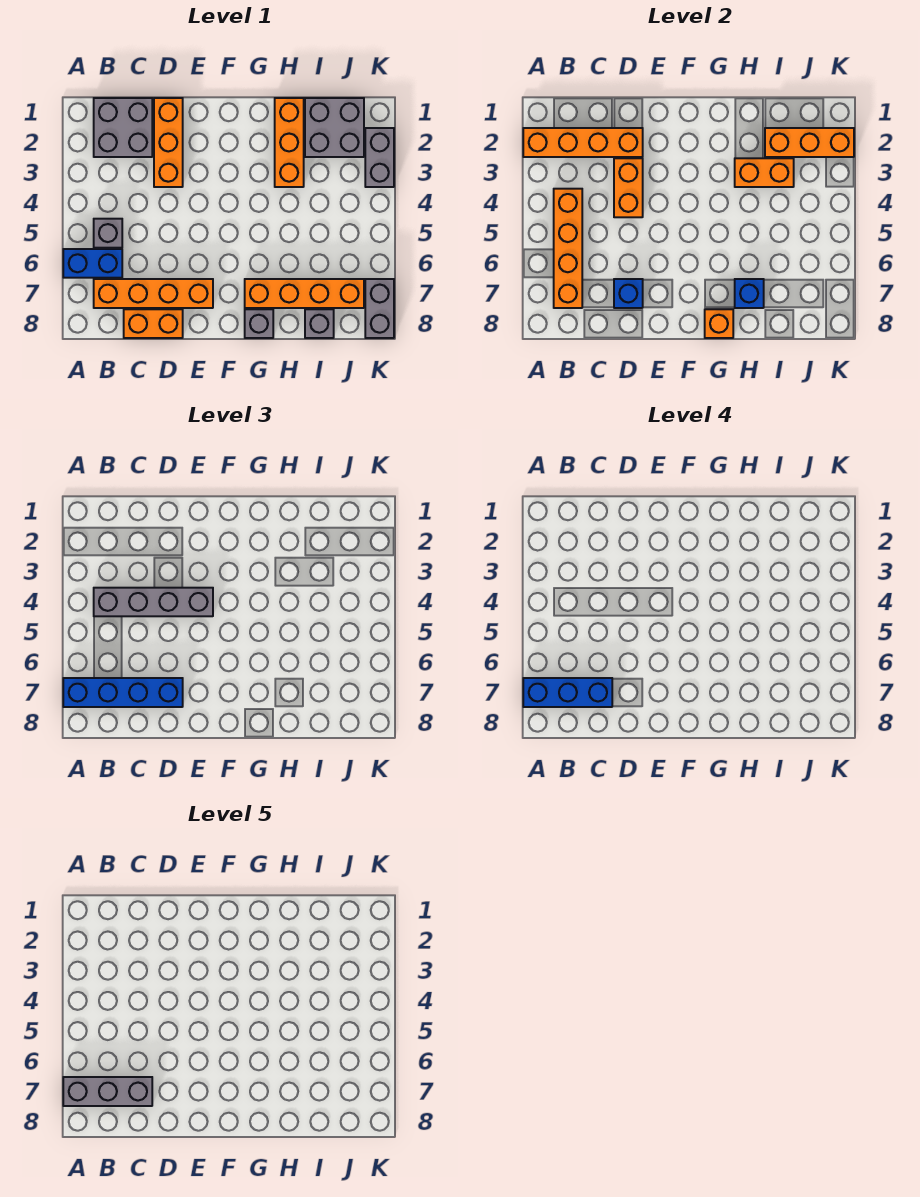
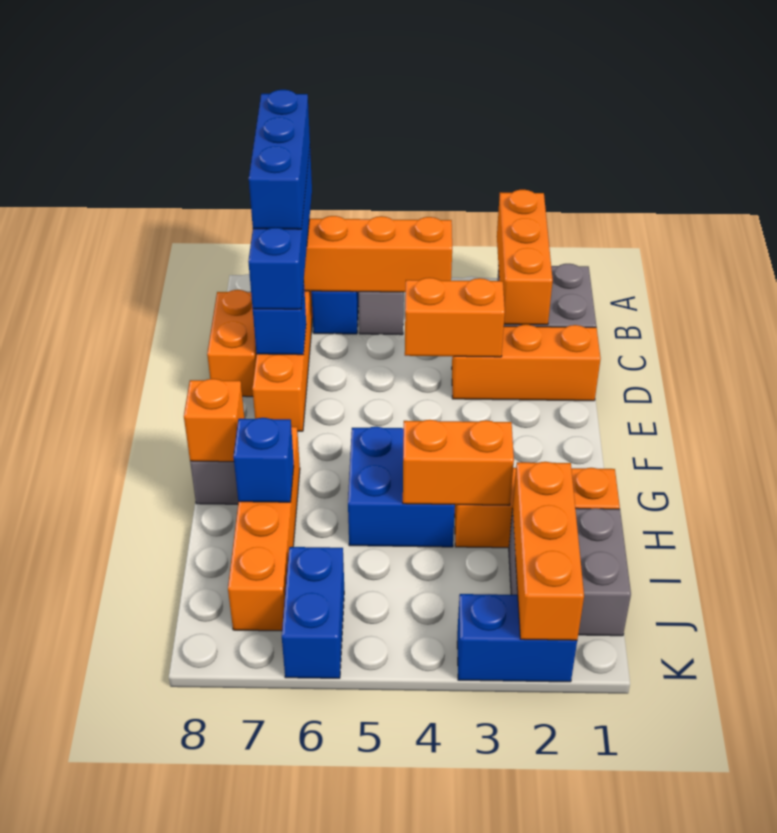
orange brick A2:D2 level 2 -> orange brick A2:C2 level 2
grey brick A7:C7 level 5 -> none
grey brick B4:E4 level 3 -> none
none -> blue brick G4:H5 level 1
orange brick H3:I3 level 2 -> orange brick H3:H4 level 2
grey brick I8 level 1 -> none
none -> blue brick J6:K6 level 1
grey brick K2:K3 level 1 -> blue brick K2:K3 level 1
grey brick K7:K8 level 1 -> none

